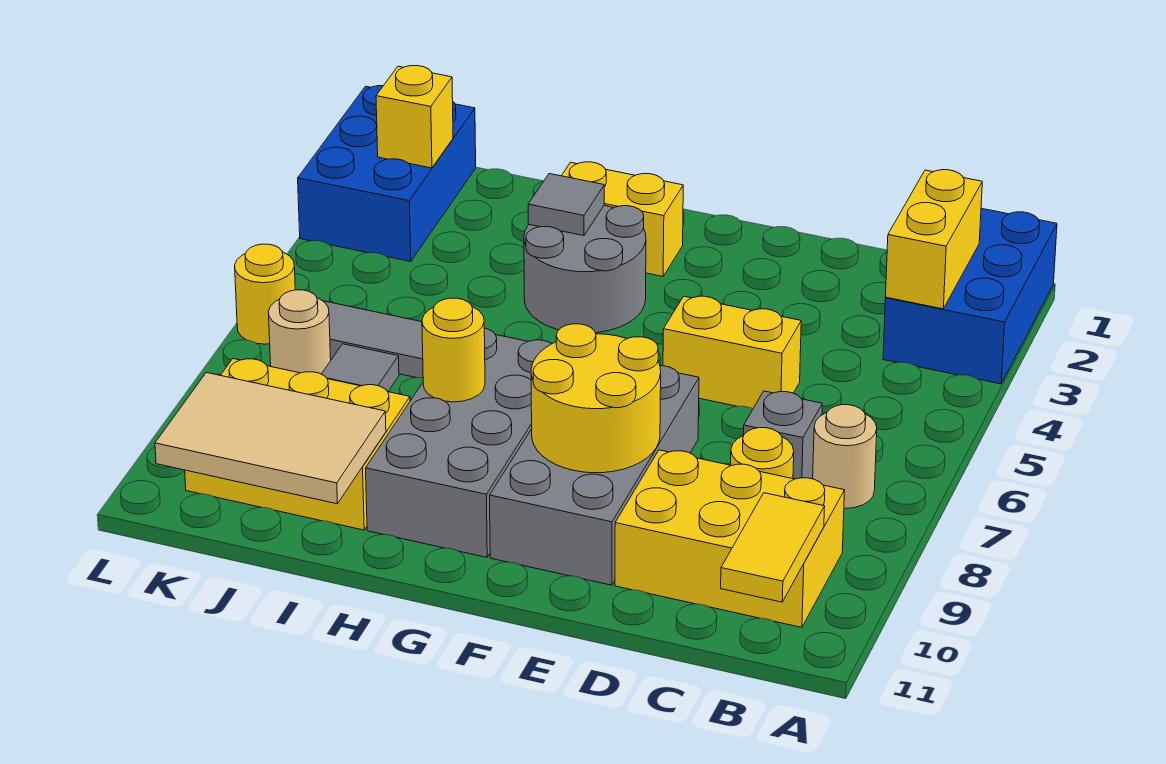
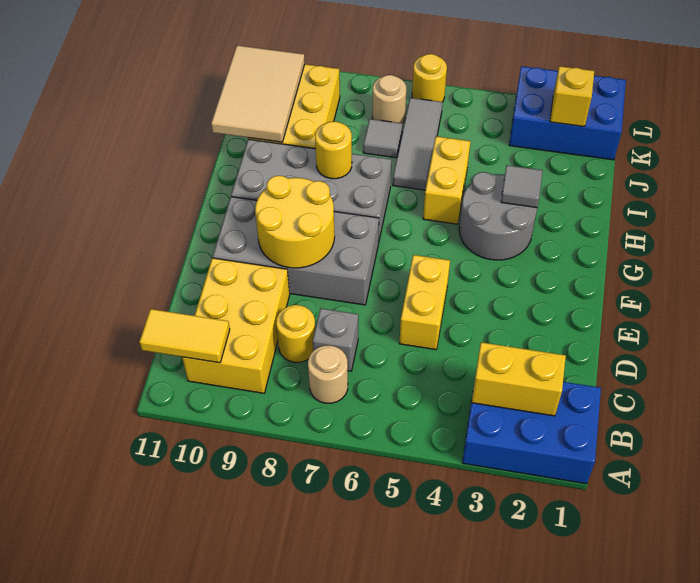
yellow brick G2:H2 level 1 -> yellow brick H5:I5 level 1

